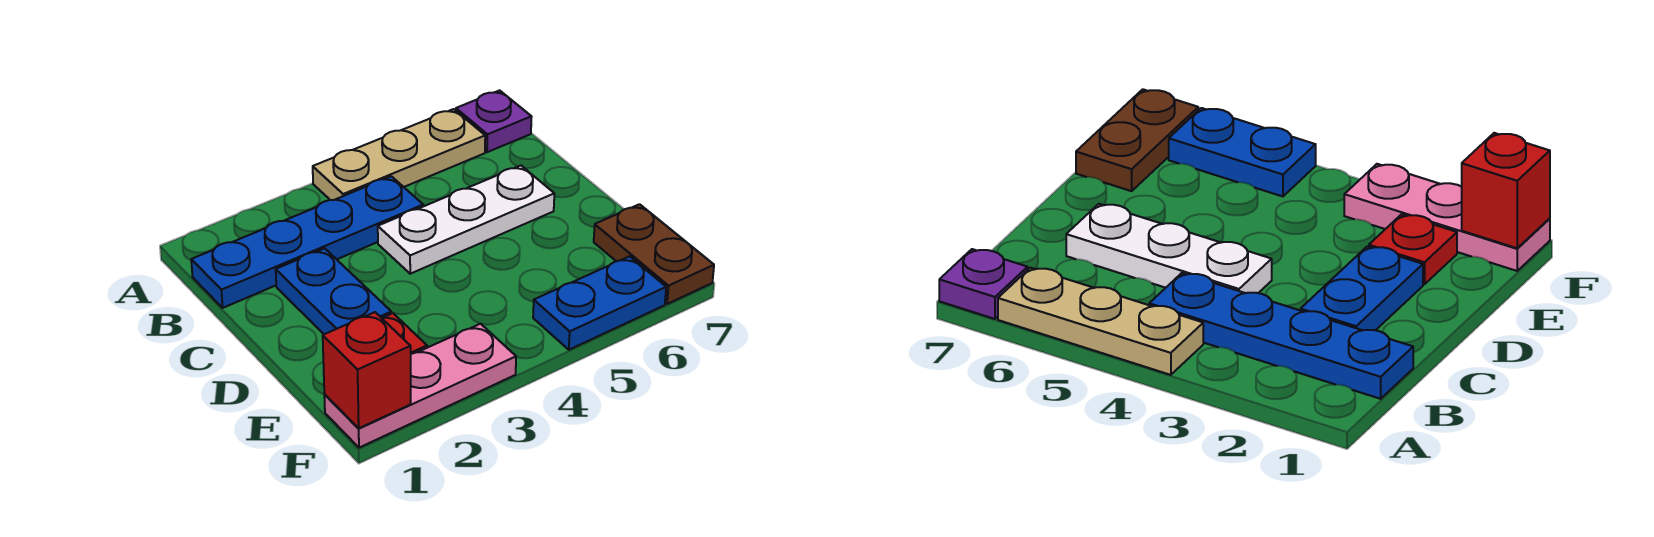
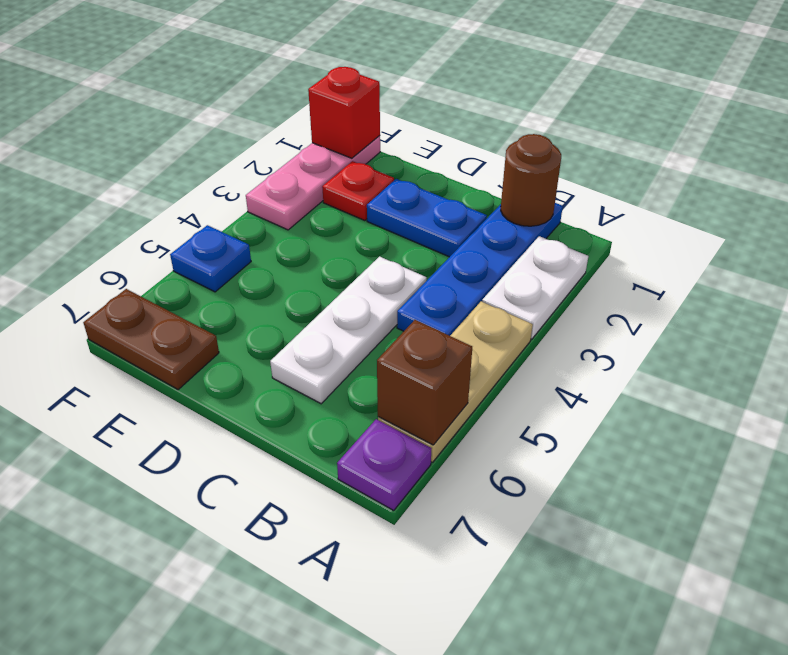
none -> white plate A2:A3 level 1
none -> brown brick A6 level 2
none -> brown round brick B1 level 2
blue plate F5:F6 level 1 -> blue plate F5 level 1

